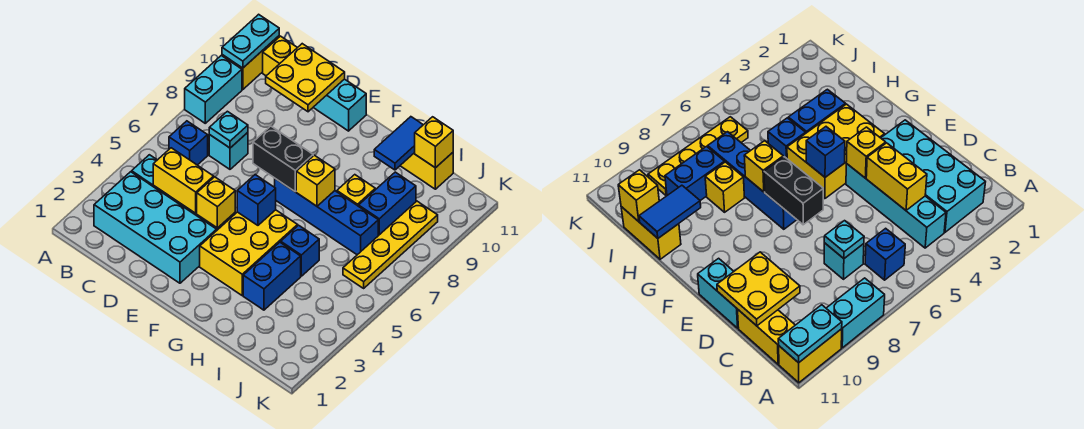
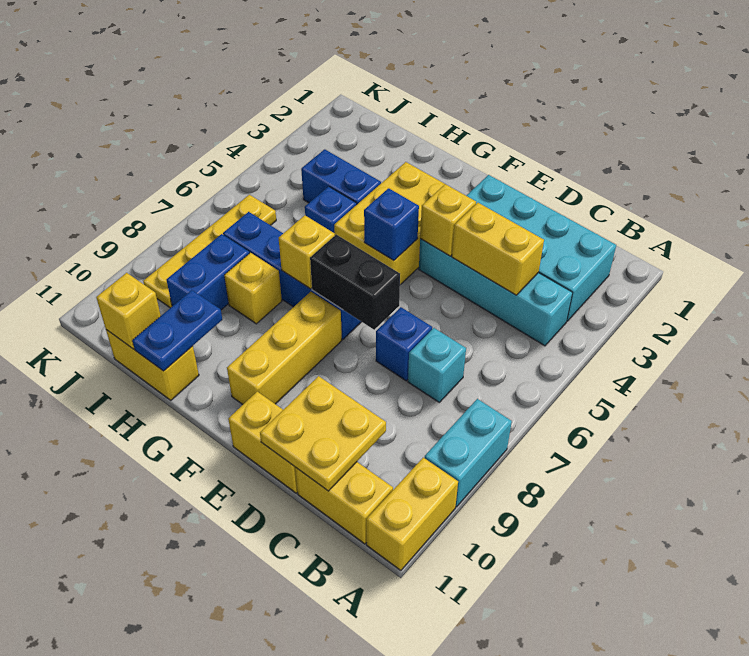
cyan plate A10:A11 level 2 -> none
blue brick B6 level 1 -> blue brick D7 level 1
cyan plate C7 level 2 -> none
cyan brick D11:E11 level 1 -> yellow brick D11:E11 level 1
none -> yellow brick F8:F10 level 1
blue brick H3:H4 level 1 -> blue brick H4:I4 level 1
blue tile H10:H11 level 2 -> blue plate H10:H11 level 2

